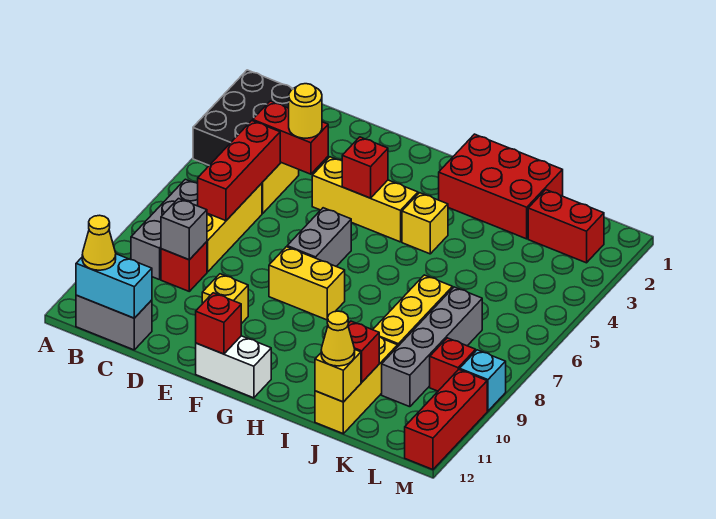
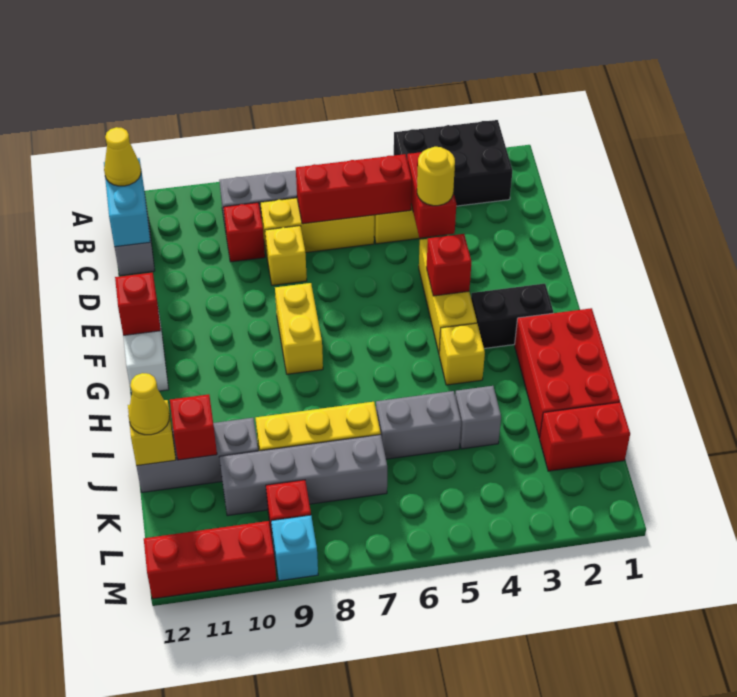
grey brick C9 level 2 -> grey brick J4 level 1
yellow brick E10 level 1 -> yellow brick D8 level 1
grey brick F6:F7 level 1 -> grey brick J5:J6 level 1
none -> black brick G2:G3 level 1
yellow brick J10:J12 level 1 -> grey brick J10:J12 level 1
red brick K2:L2 level 1 -> red brick K1:K2 level 1

